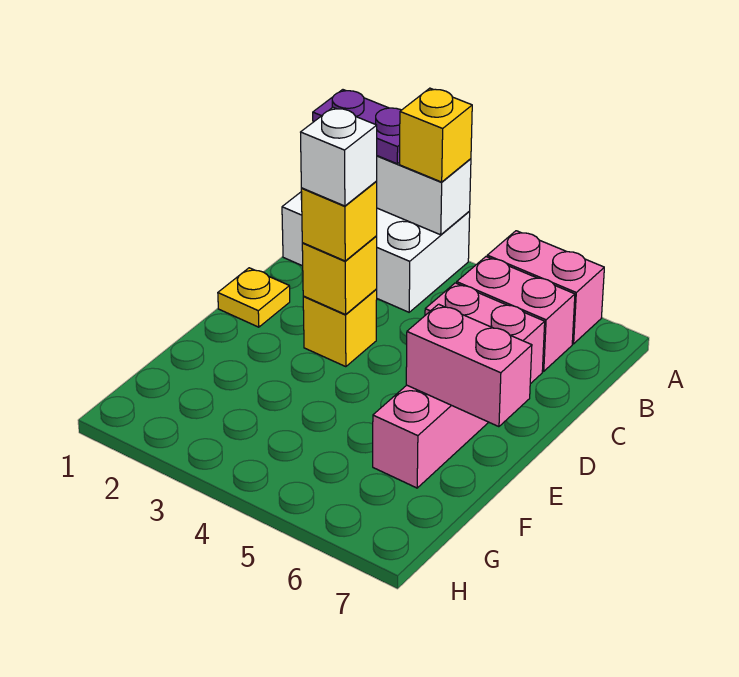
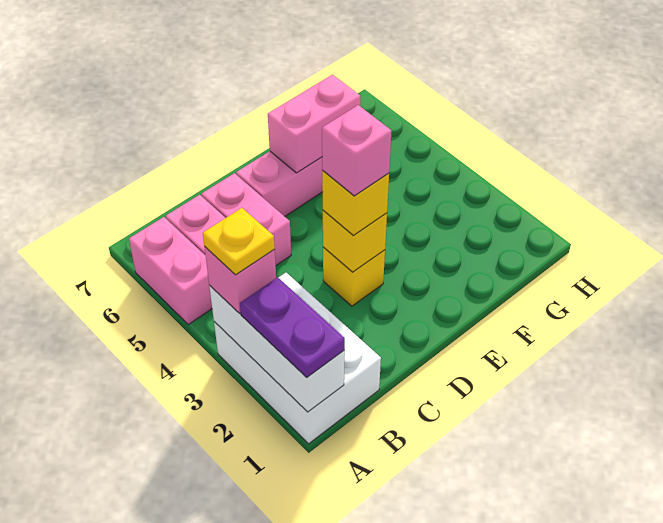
yellow brick A3 level 3 -> pink brick A3 level 3
yellow plate D1 level 1 -> yellow plate A3 level 4
white brick D3 level 4 -> pink brick D3 level 4
pink brick E6:E7 level 2 -> pink brick E6:F6 level 2

